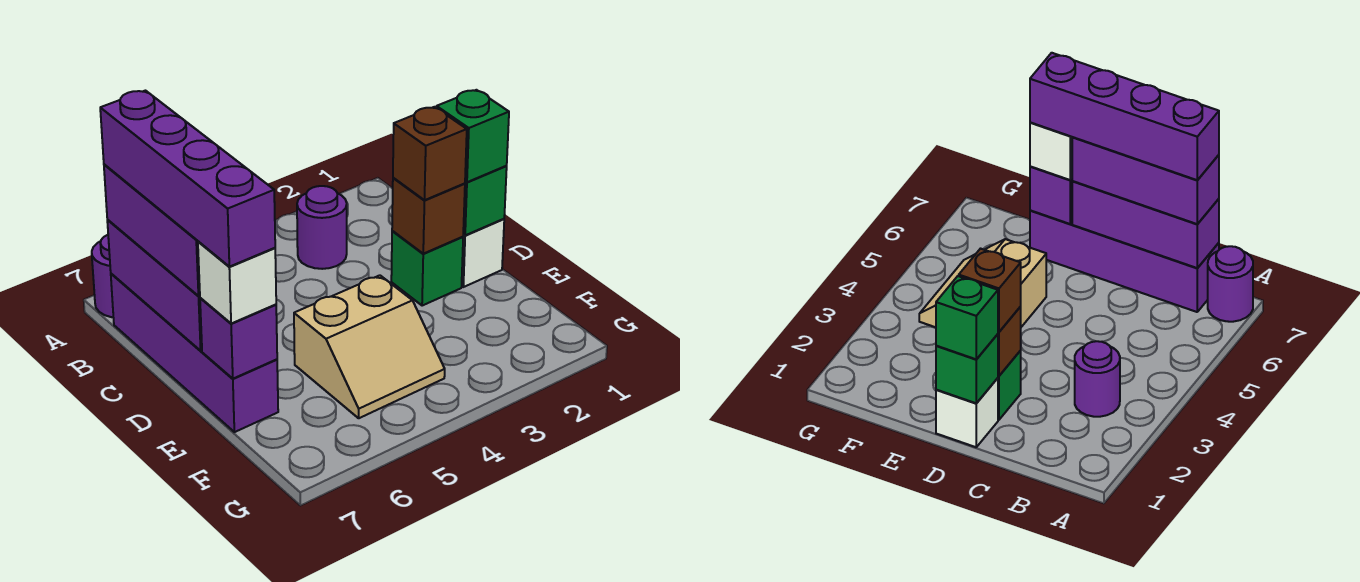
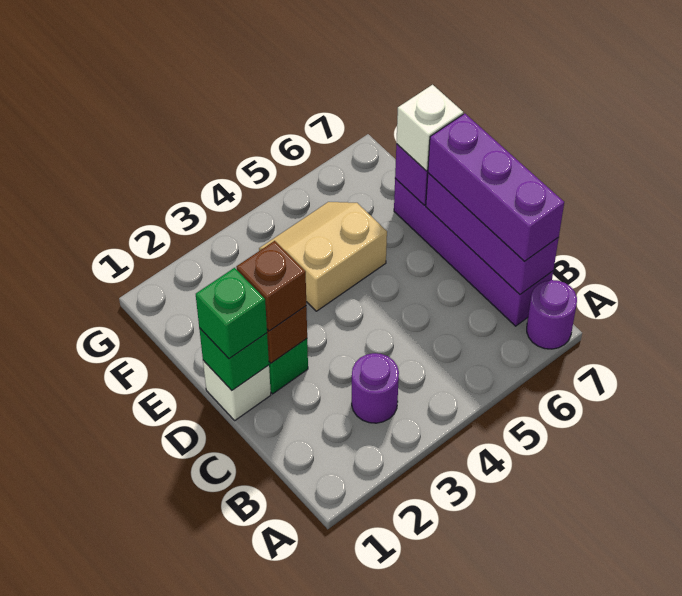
purple brick B7:E7 level 4 -> none

